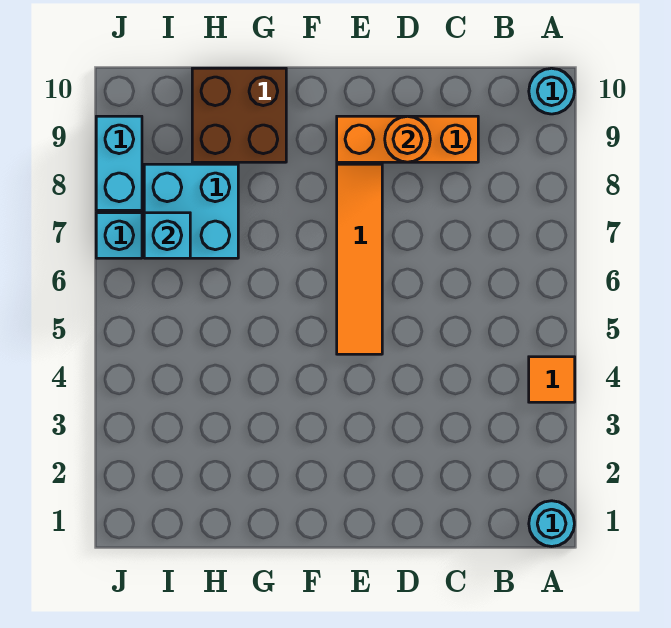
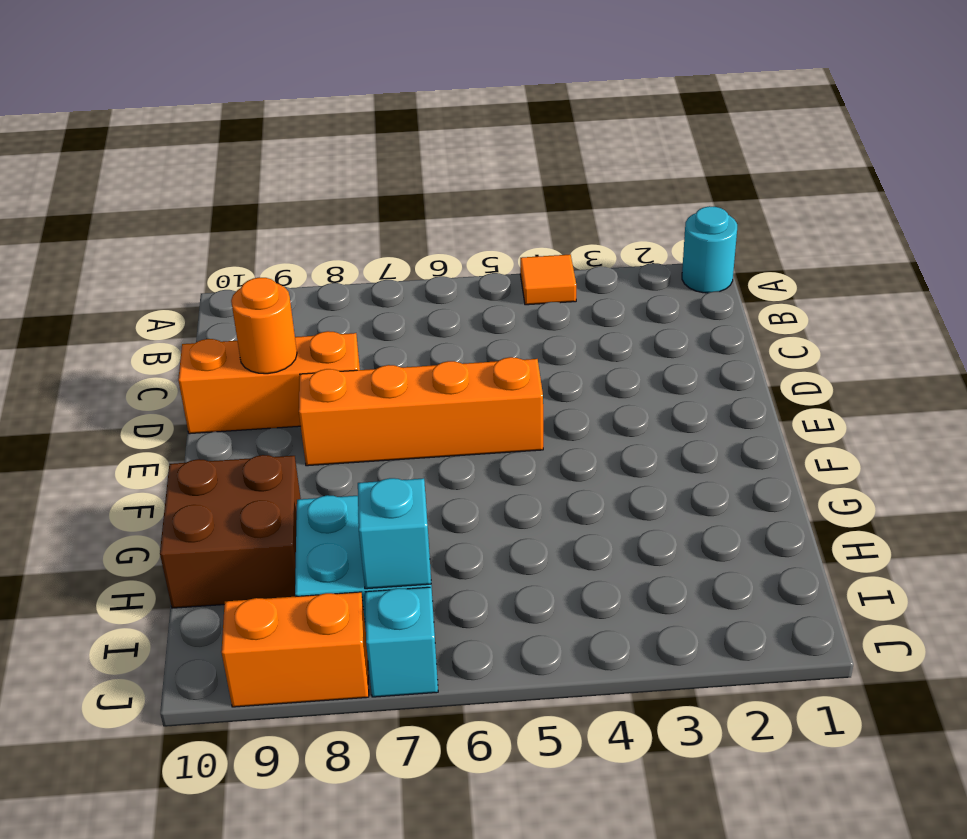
cyan round brick A10 level 1 -> none
orange brick C9:E9 level 1 -> orange brick D8:D10 level 1
orange tile E5:E8 level 1 -> orange brick E5:E8 level 1
cyan brick J8:J9 level 1 -> orange brick J8:J9 level 1

